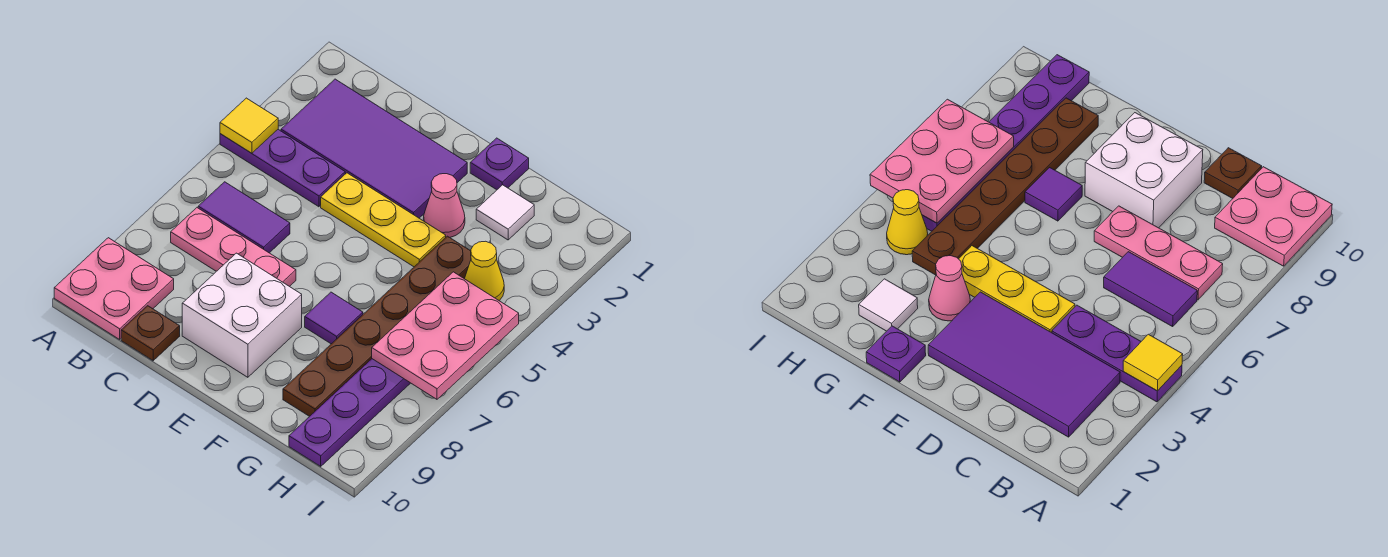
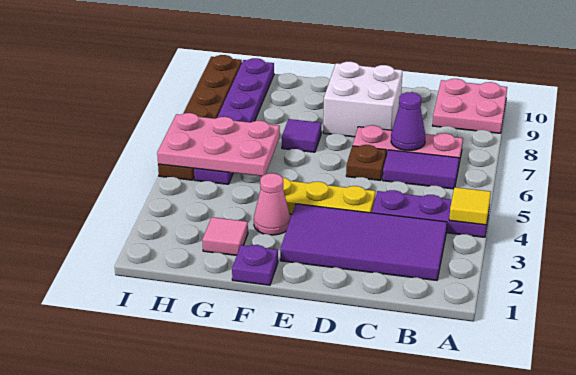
none -> purple cone C7 level 2
brown plate C10 level 1 -> brown plate D6 level 1
white tile G2 level 1 -> pink tile G2 level 1
brown plate G4:G9 level 1 -> brown plate I5:I10 level 1
yellow cone H4 level 1 -> none
pink plate H5:I7 level 2 -> pink plate G5:I6 level 2

